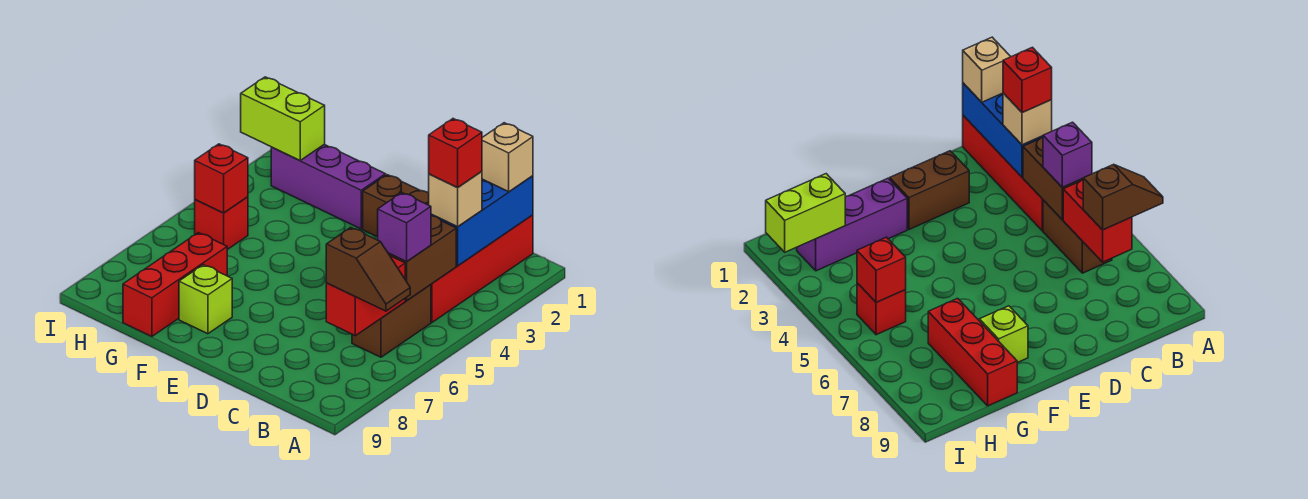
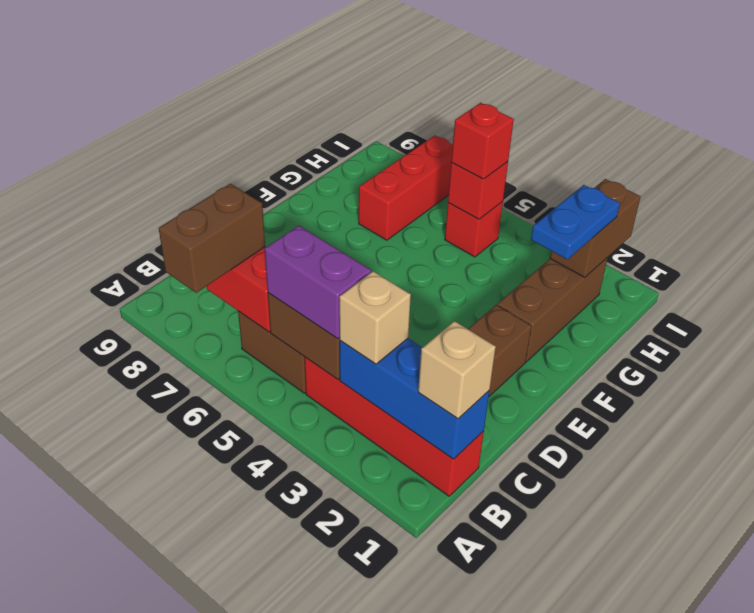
brown slope A7:B7 level 3 top B -> brown brick A7:B7 level 3
red brick B3 level 4 -> red brick H5 level 3
purple brick B5 level 3 -> purple brick B4:B5 level 3
purple brick F2:H2 level 1 -> brown brick F2:H2 level 1
lime brick F8 level 1 -> none
none -> blue plate G2:H2 level 3
red brick G7:G9 level 1 -> red brick G7:I7 level 1
lime brick H2:I2 level 2 -> brown brick H2:I2 level 2

